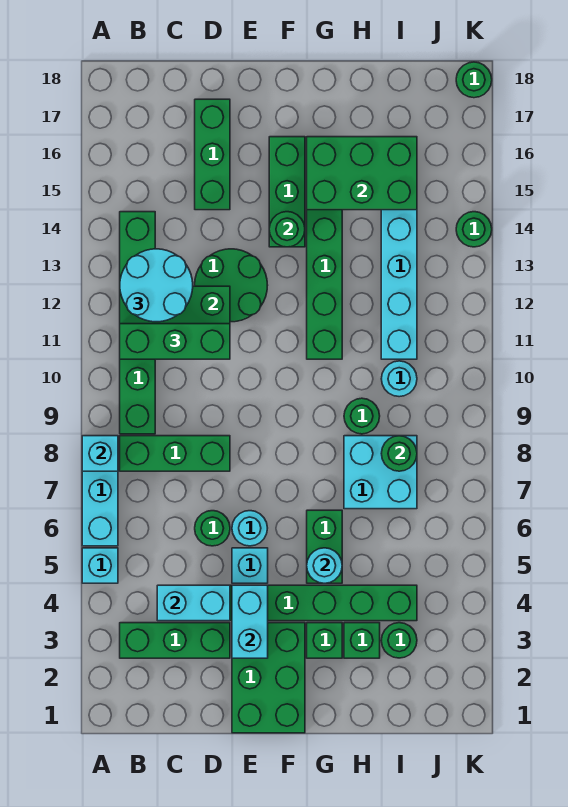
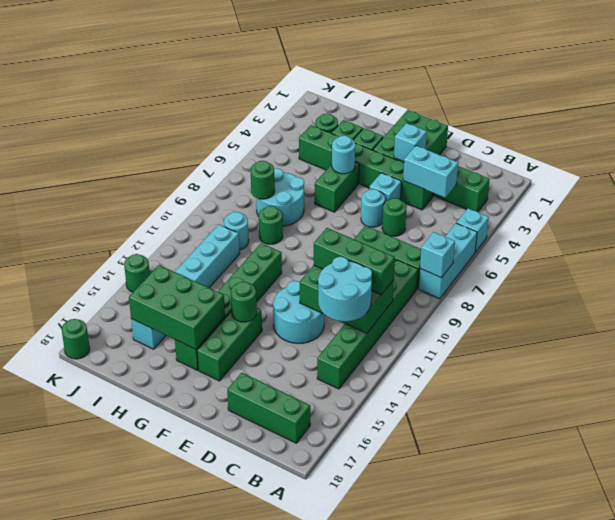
green round brick D12:E13 level 1 -> cyan round brick D12:E13 level 1
green brick D15:D17 level 1 -> green brick B17:D17 level 1
cyan brick E3:E4 level 2 -> cyan brick E3 level 2
cyan brick H7:I8 level 1 -> cyan round brick H7:I8 level 1

